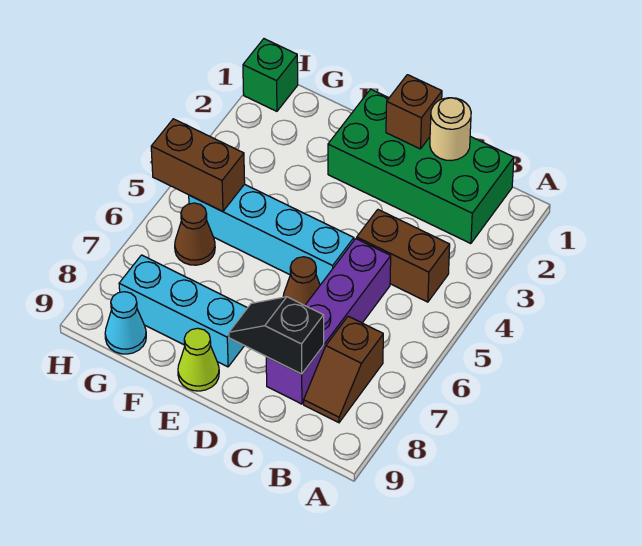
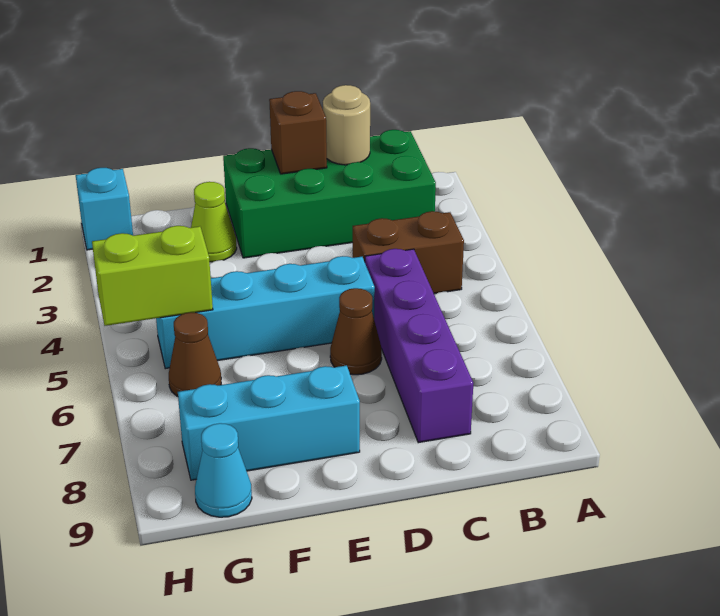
brown slope B7:B8 level 1 top 7 -> none
black slope C8:D8 level 2 top C -> none
lime cone E9 level 1 -> lime cone F2 level 1
brown brick G5:H5 level 2 -> lime brick G5:H5 level 2
green brick H1 level 1 -> cyan brick H1 level 1

